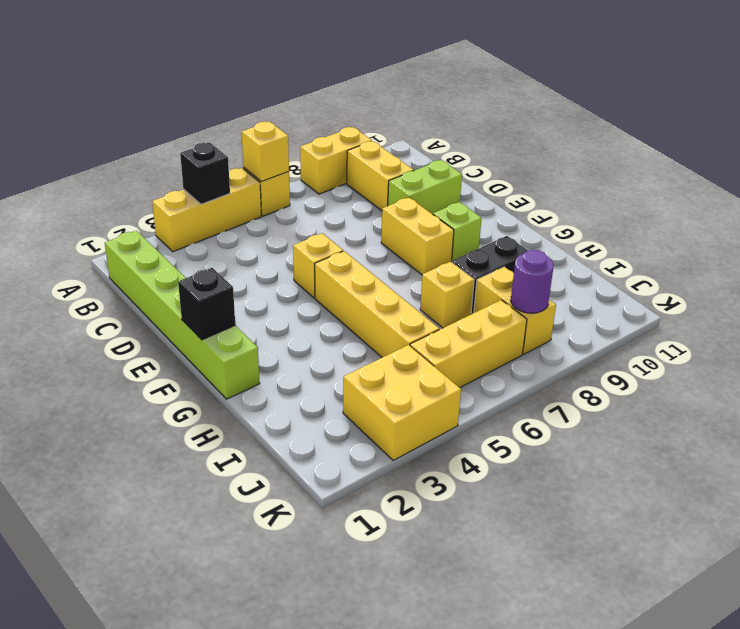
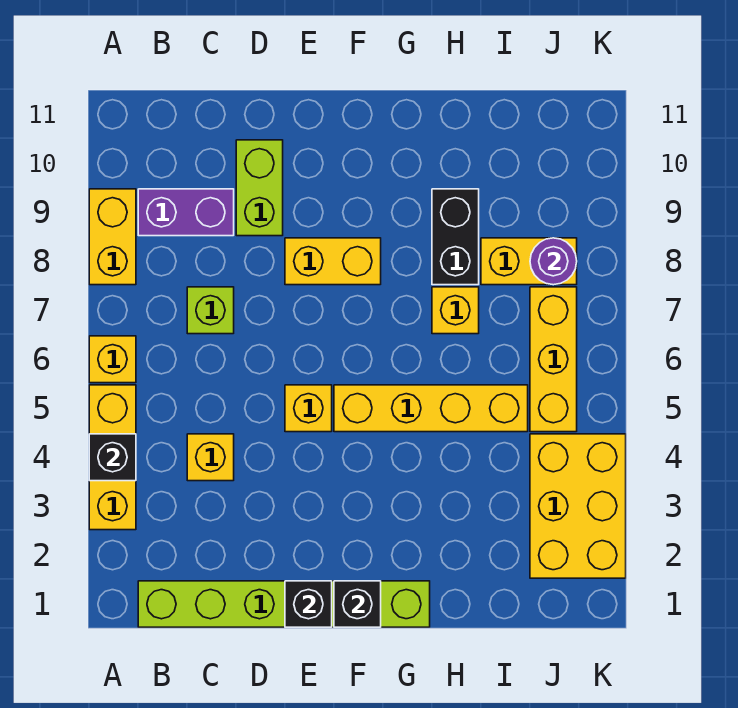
yellow brick A6 level 2 -> yellow brick C4 level 1
yellow brick B9:C9 level 1 -> purple brick B9:C9 level 1
none -> black brick E1 level 2
lime brick F9 level 1 -> lime brick C7 level 1
yellow brick J3:K4 level 1 -> yellow brick J2:K4 level 1

